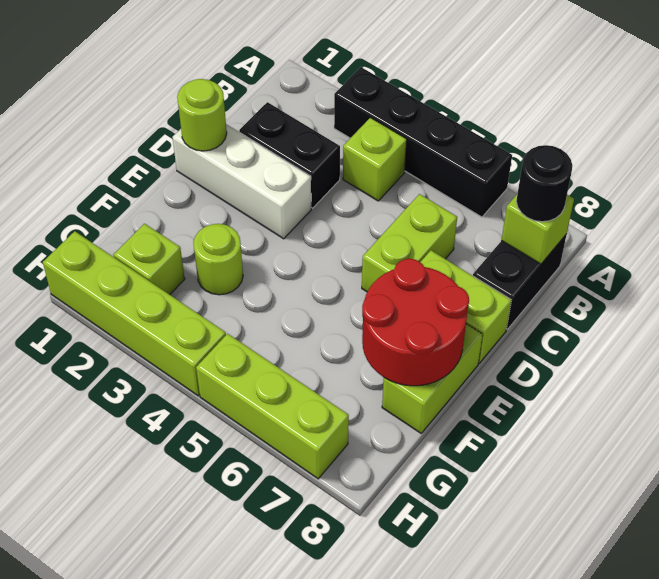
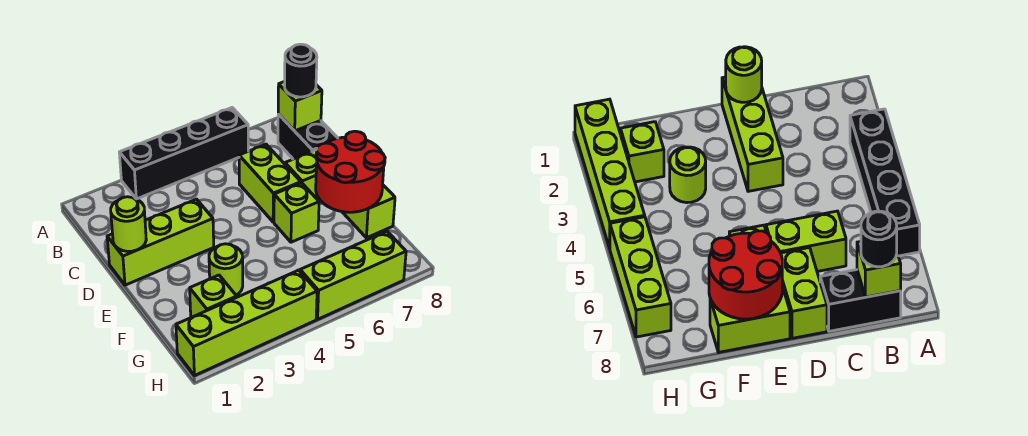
lime brick B4 level 1 -> lime brick E6 level 1
black brick C2:C3 level 1 -> none
white brick D1:D3 level 1 -> lime brick D1:D3 level 1

